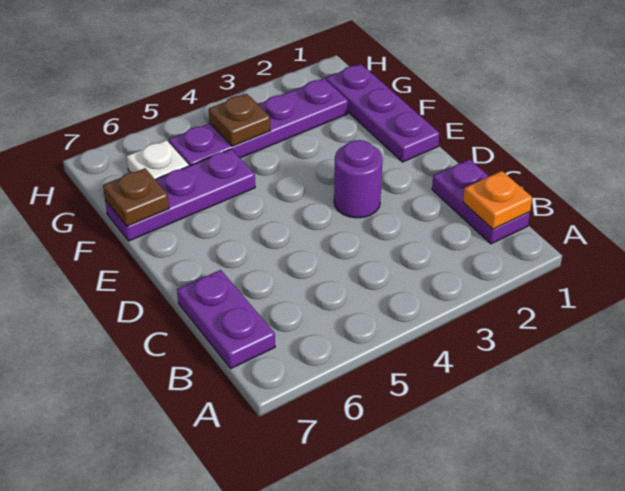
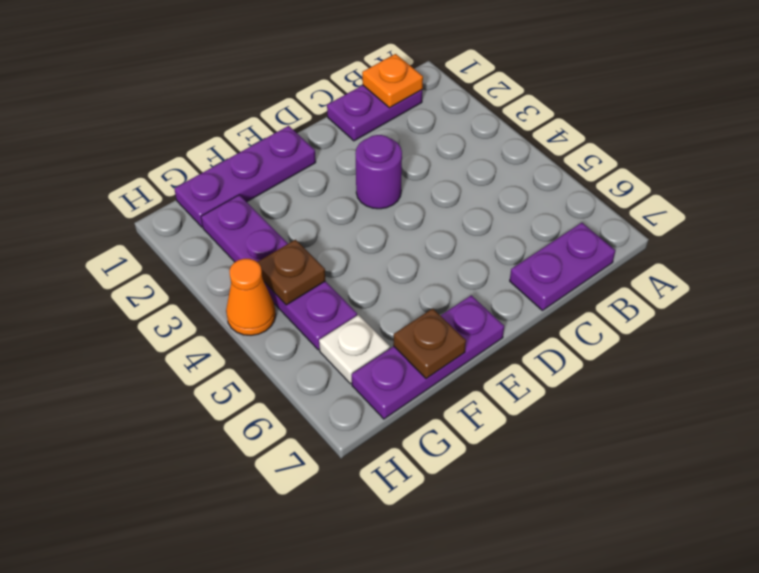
purple plate F5:F7 level 1 -> purple plate E7:G7 level 1
none -> orange cone H4 level 1

